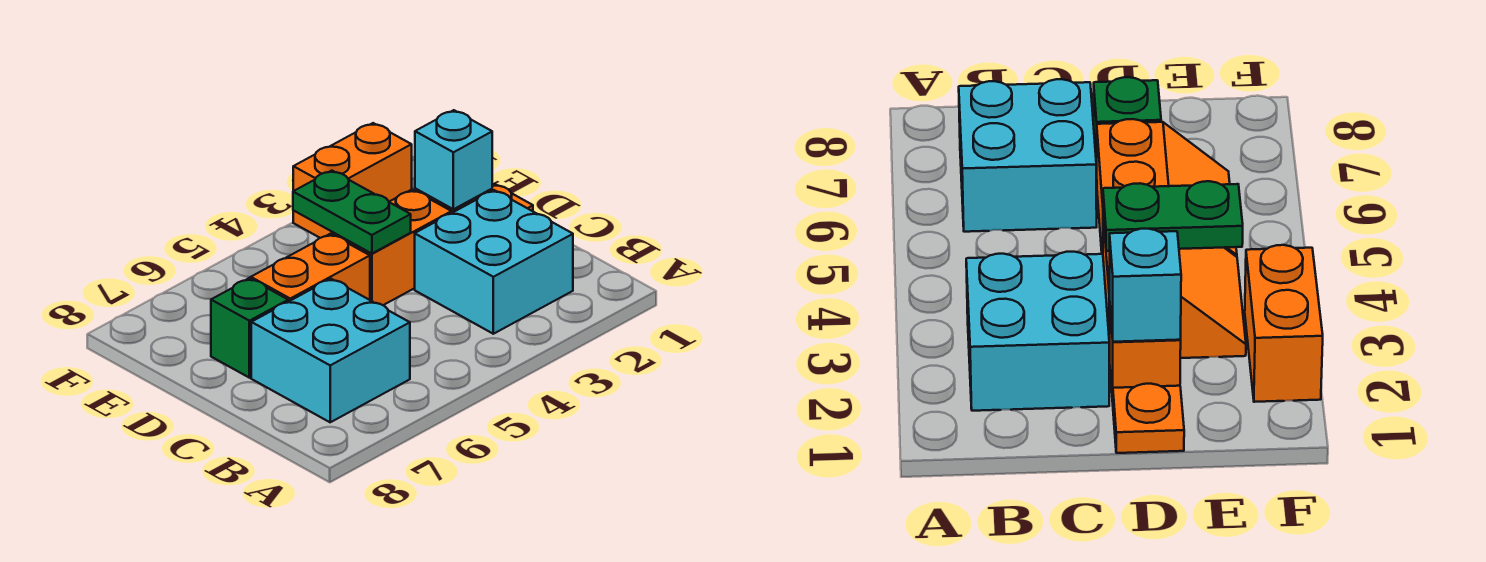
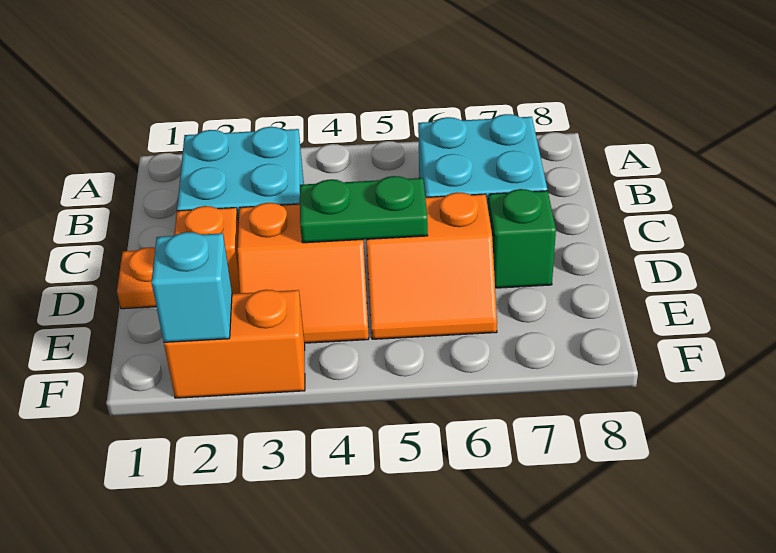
cyan brick D2 level 2 -> cyan brick F2 level 2
green plate D4:E4 level 2 -> green plate D4:D5 level 2

